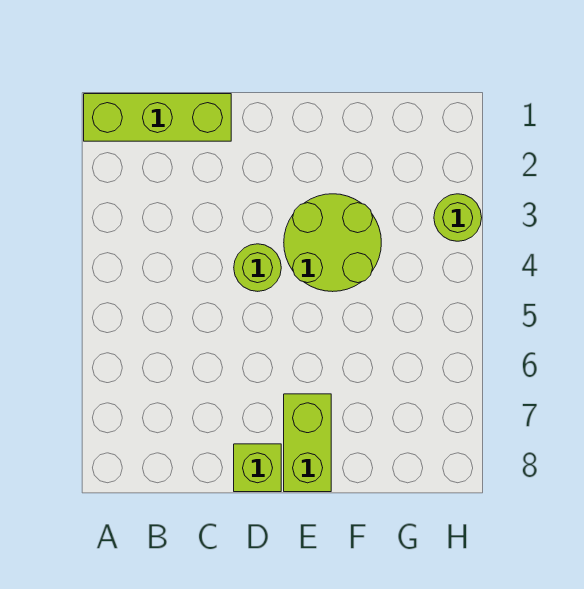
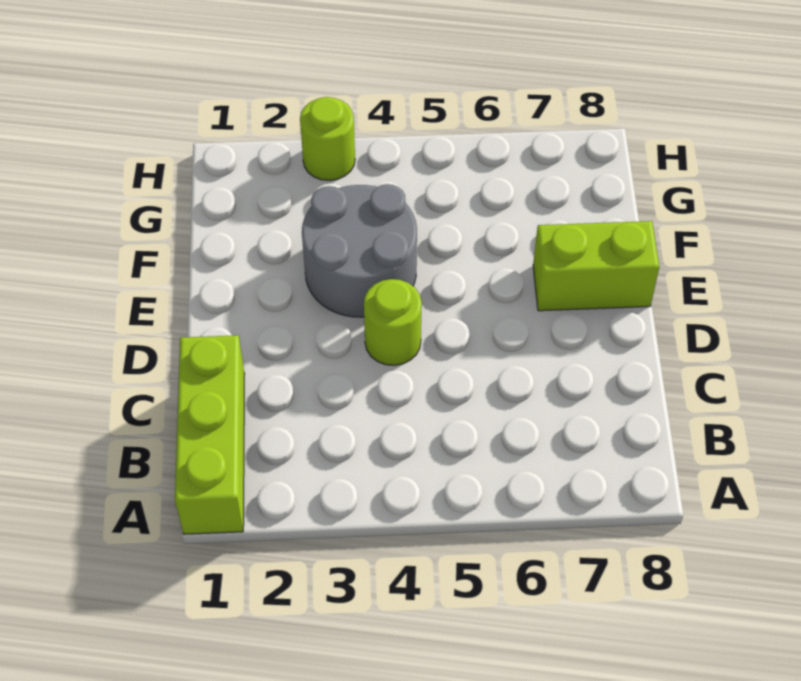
lime brick D8 level 1 -> none
lime round brick E3:F4 level 1 -> grey round brick E3:F4 level 1

